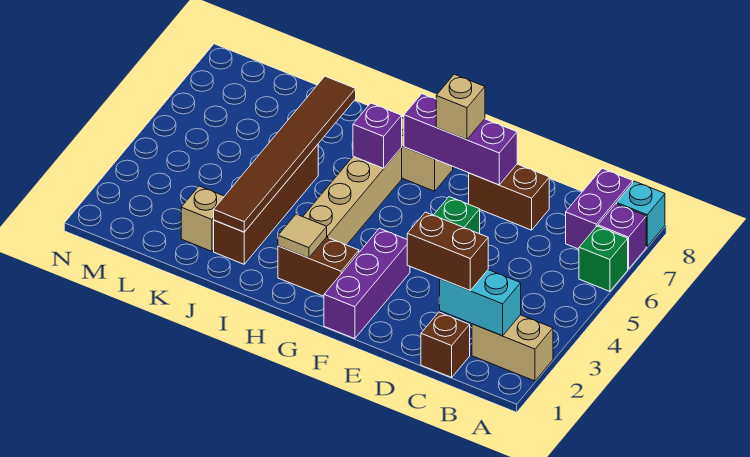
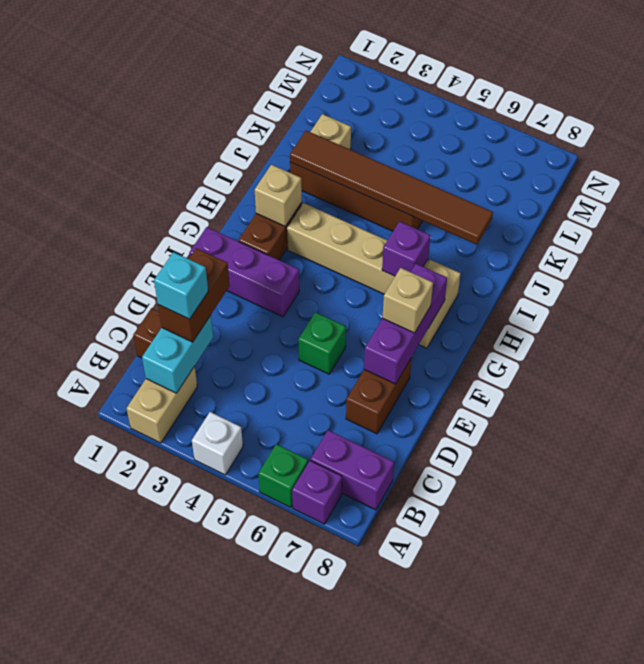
none -> white brick A4 level 1
cyan brick A8 level 1 -> cyan brick C2 level 4
tan tile H2 level 2 -> tan brick H2 level 2

